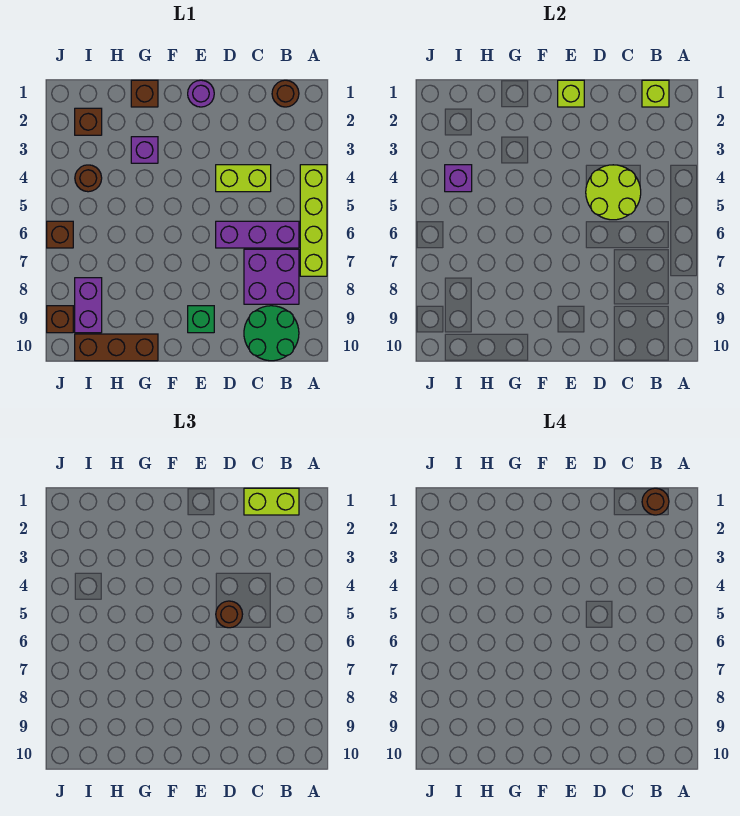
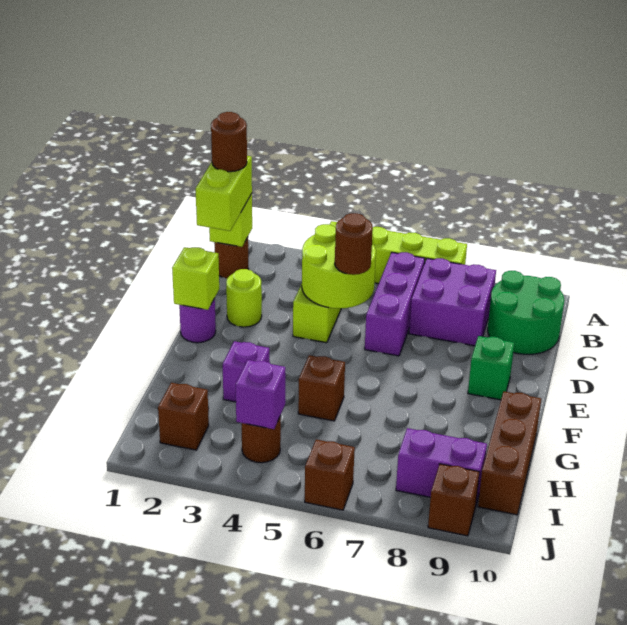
none -> lime round brick D2 level 1
brown brick G1 level 1 -> brown brick G5 level 1

